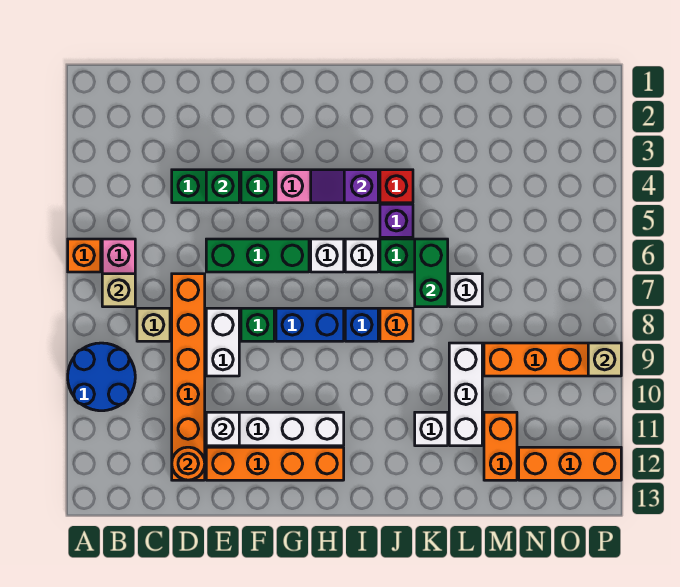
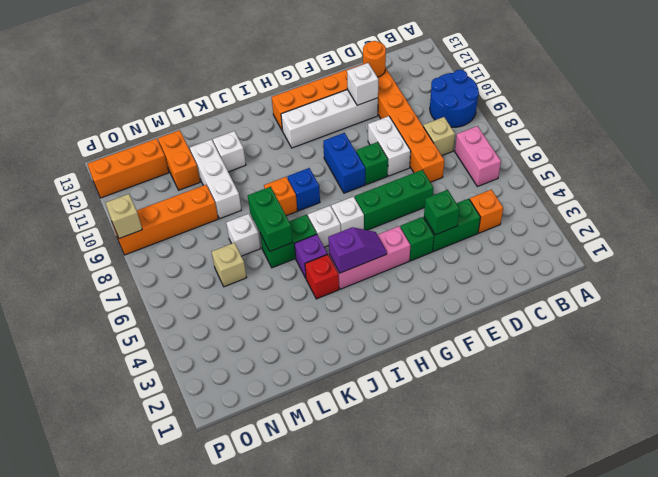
orange brick A6 level 1 -> orange brick C4 level 1
tan brick B7 level 2 -> tan brick M6 level 1
blue brick G8:H8 level 1 -> blue brick G8:G9 level 1

